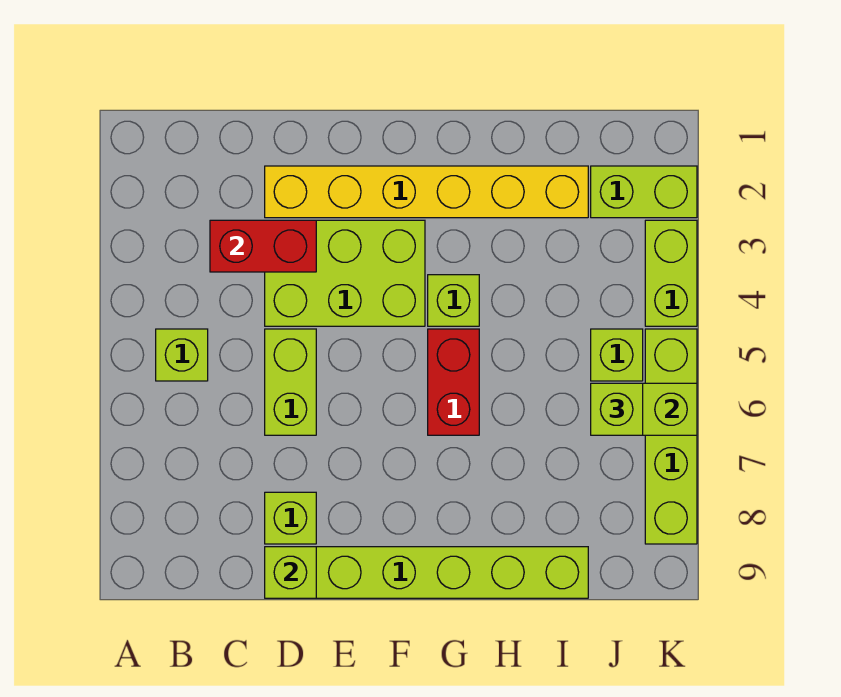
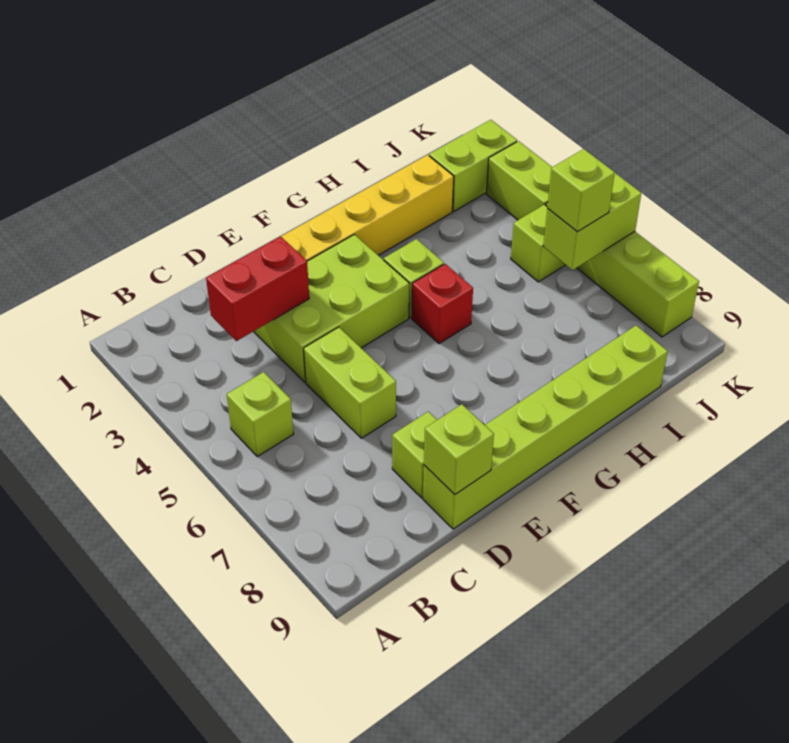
red brick G5:G6 level 1 -> red brick G5 level 1

